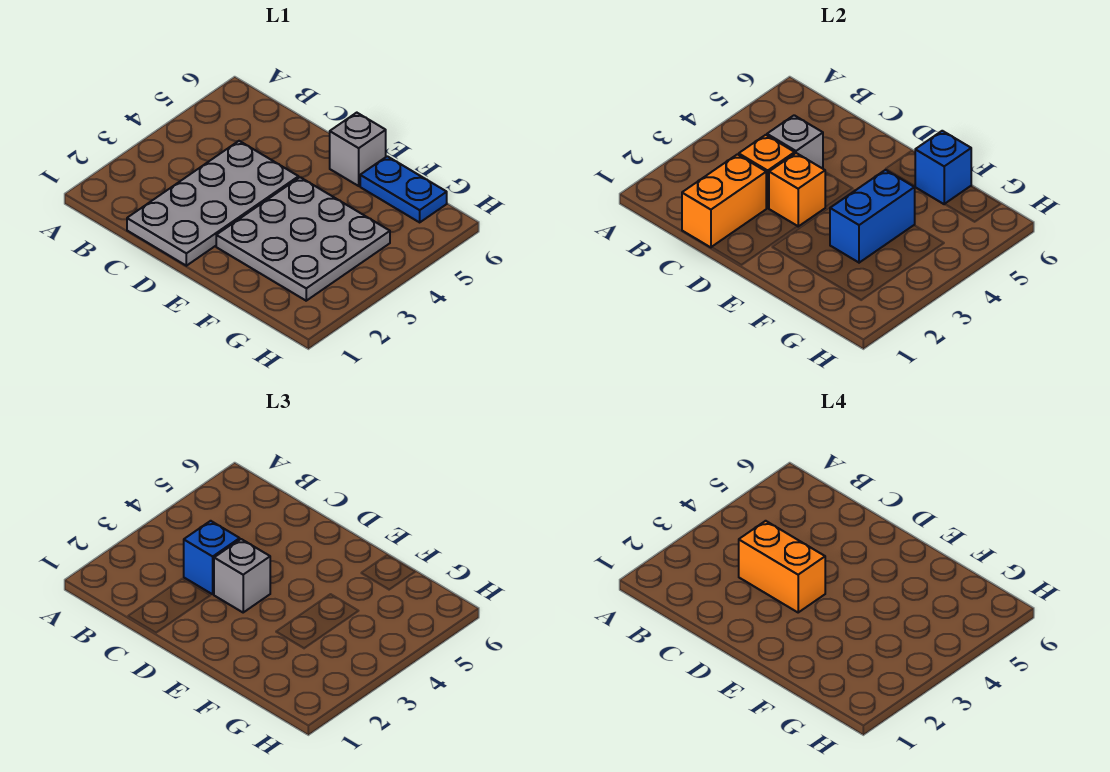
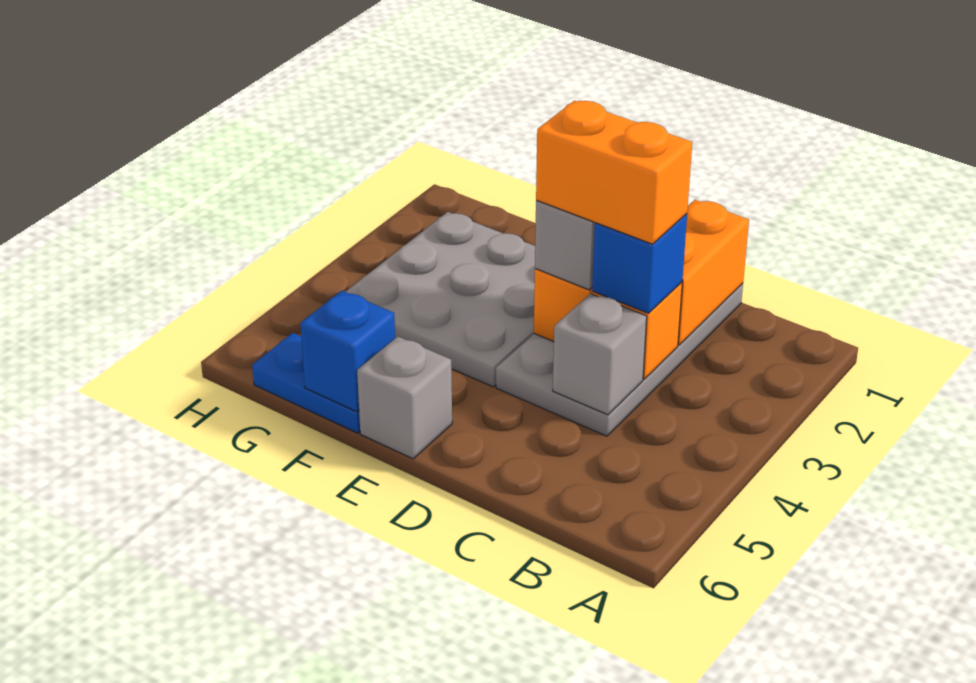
blue brick F3:F4 level 2 -> none

